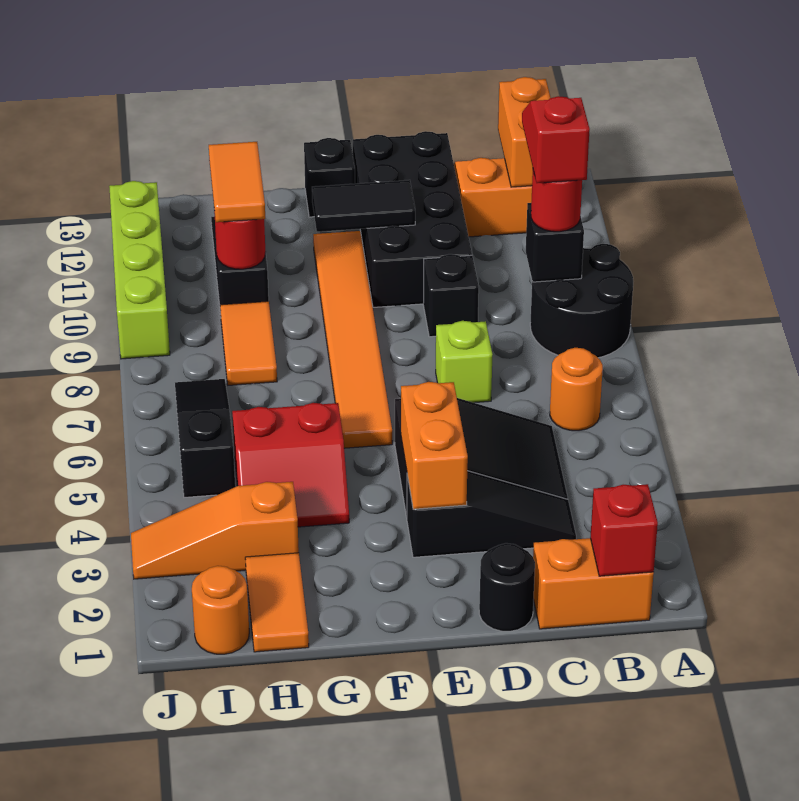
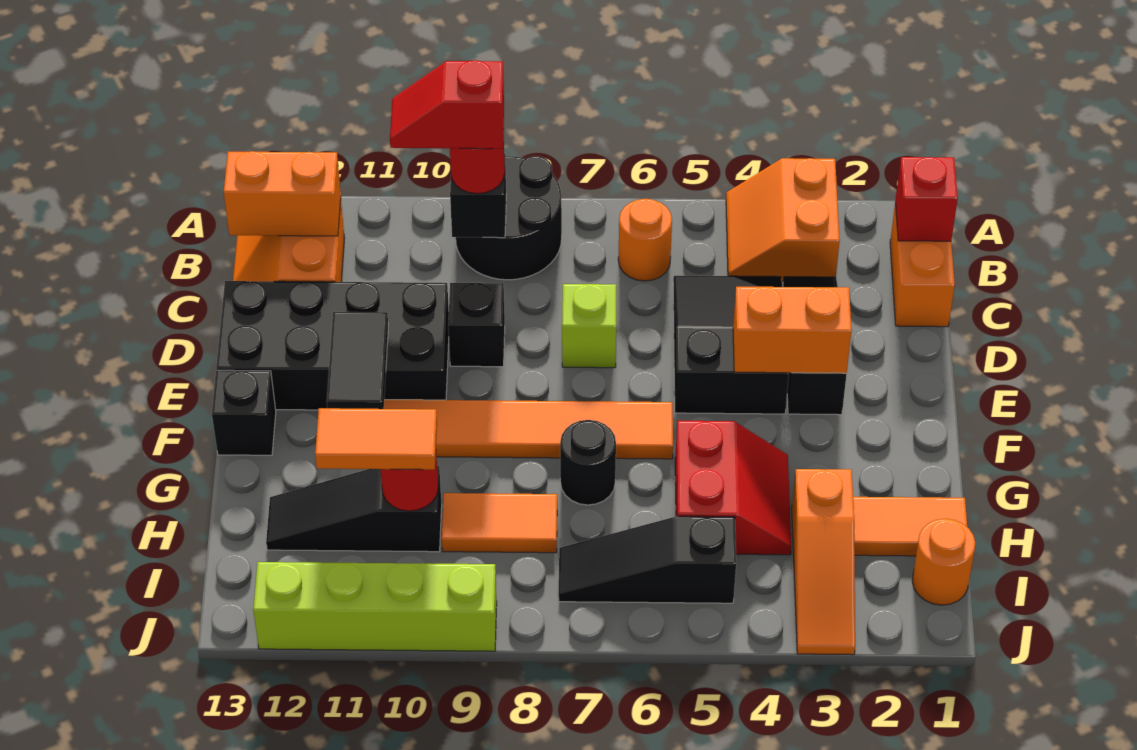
none -> orange slope A3:B4 level 1 top 3
black round brick D1 level 1 -> black round brick G7 level 1

